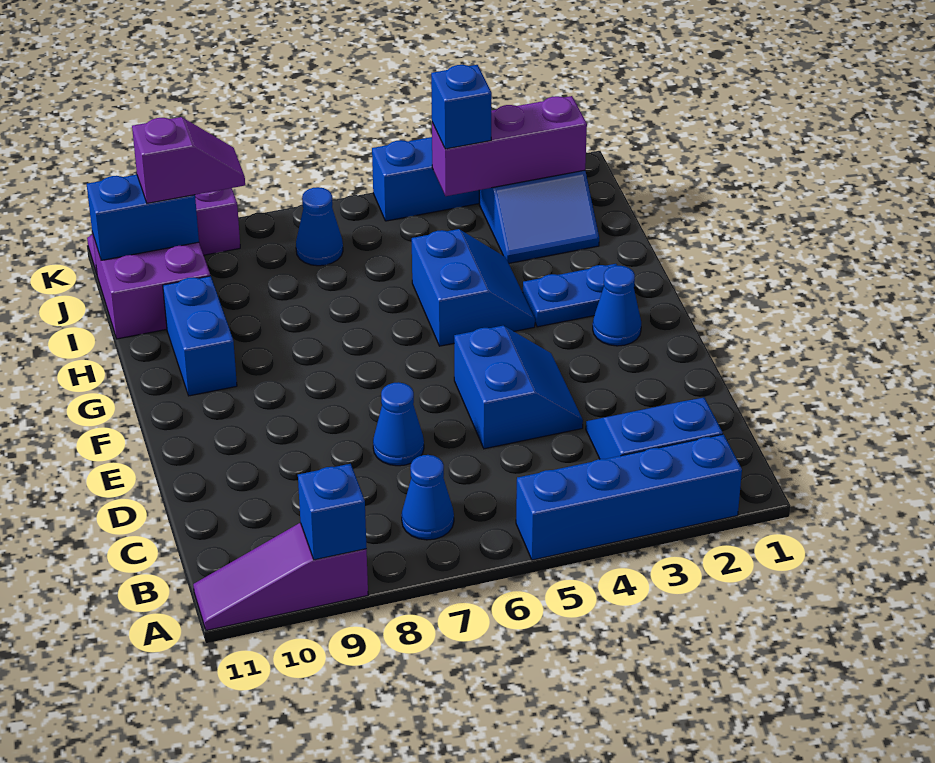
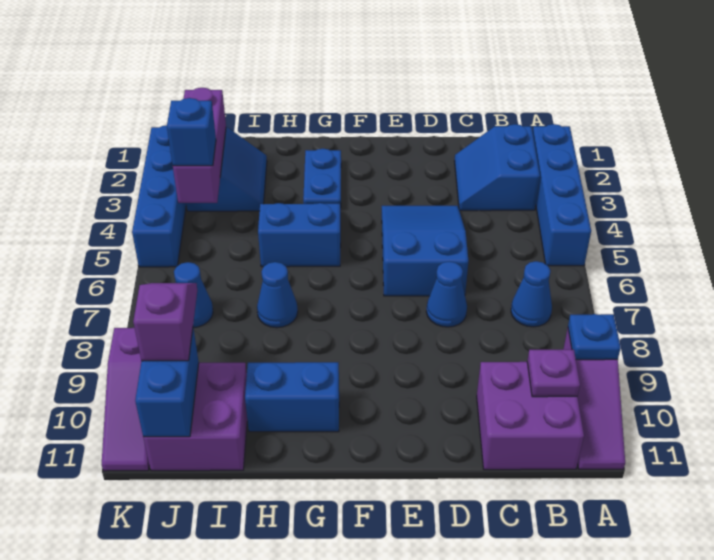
blue brick A9 level 2 -> blue plate A9 level 2
none -> purple brick B10:C11 level 1
none -> purple plate B10 level 2
blue slope D4:E5 level 1 top 5 -> blue slope D4:E6 level 1 top 6
blue cone F2 level 1 -> blue cone H7 level 1

